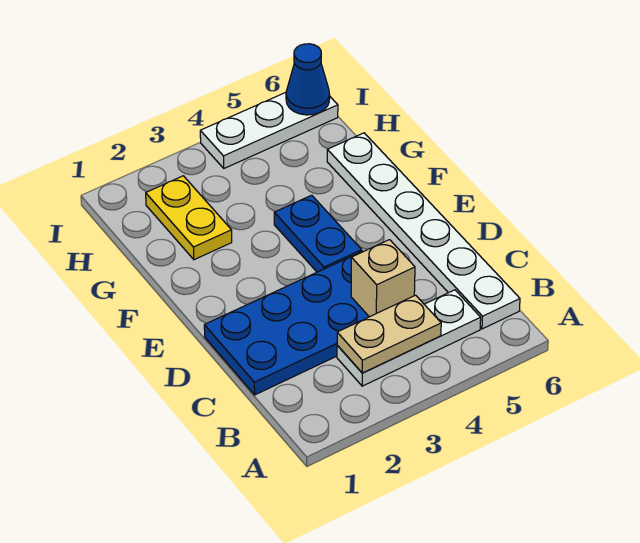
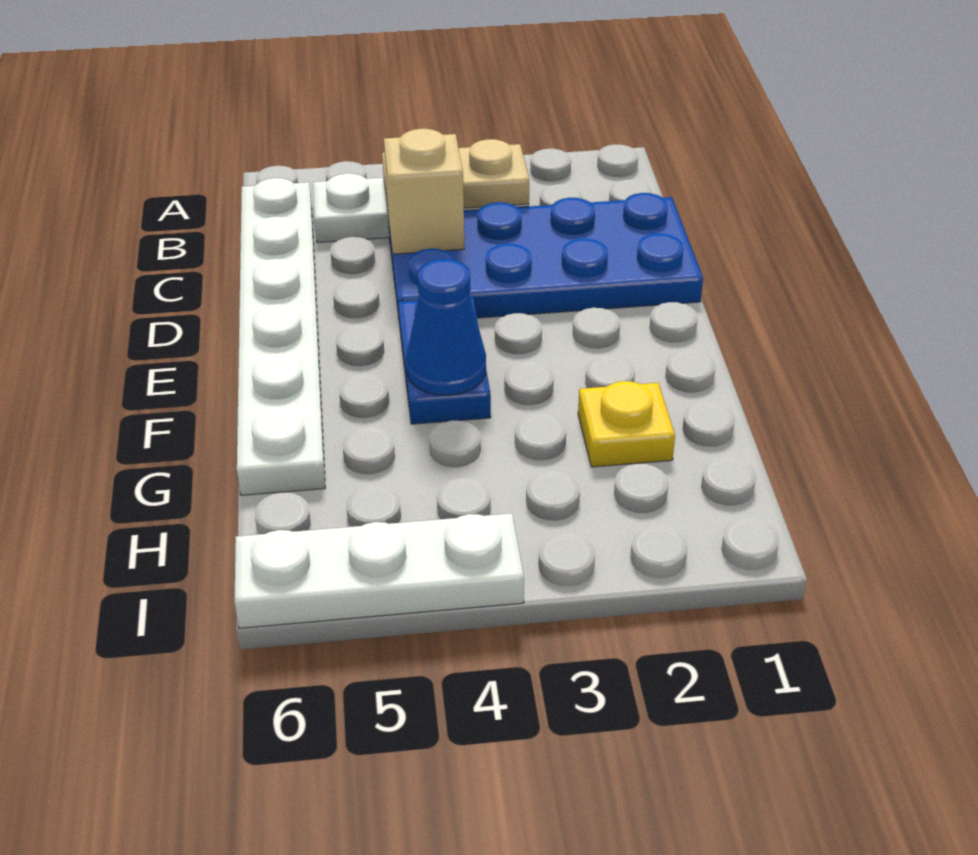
yellow plate G2:H2 level 1 -> yellow plate G2 level 1
blue cone I6 level 2 -> blue cone F4 level 2

